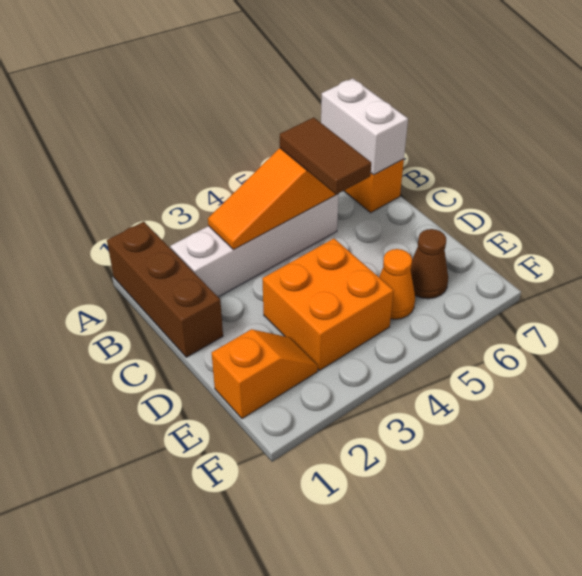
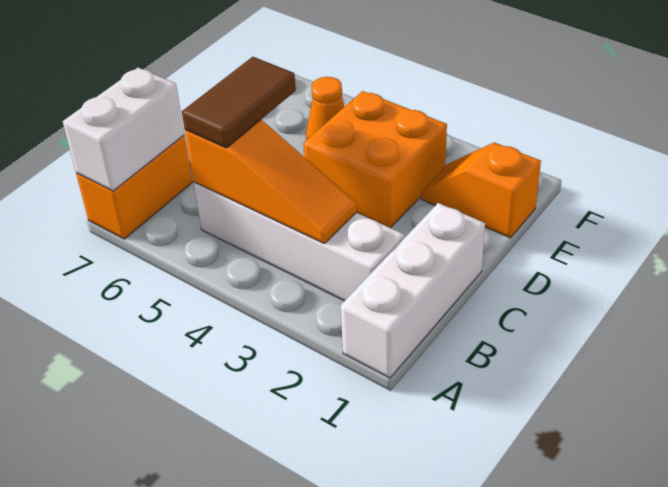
brown brick A1:C1 level 1 -> white brick A1:C1 level 1
brown cone E6 level 1 -> none

